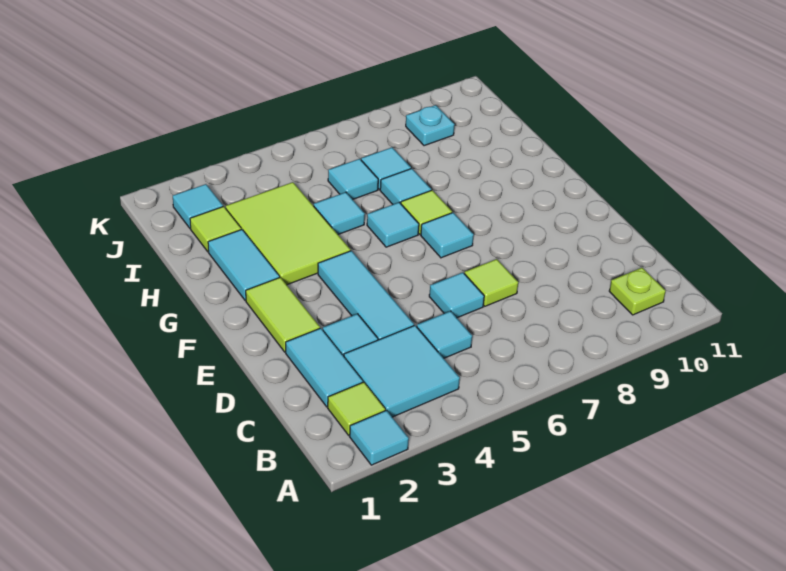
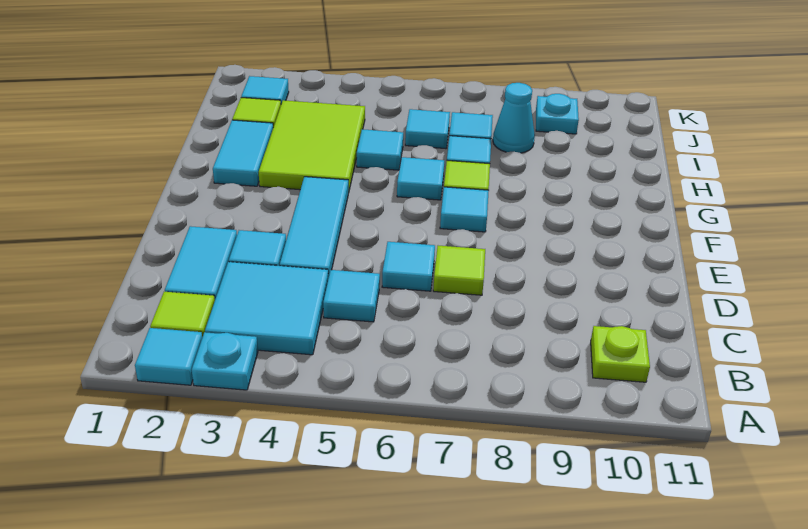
none -> cyan plate A3 level 1
lime tile E2:F2 level 1 -> none
none -> cyan cone I8 level 1

